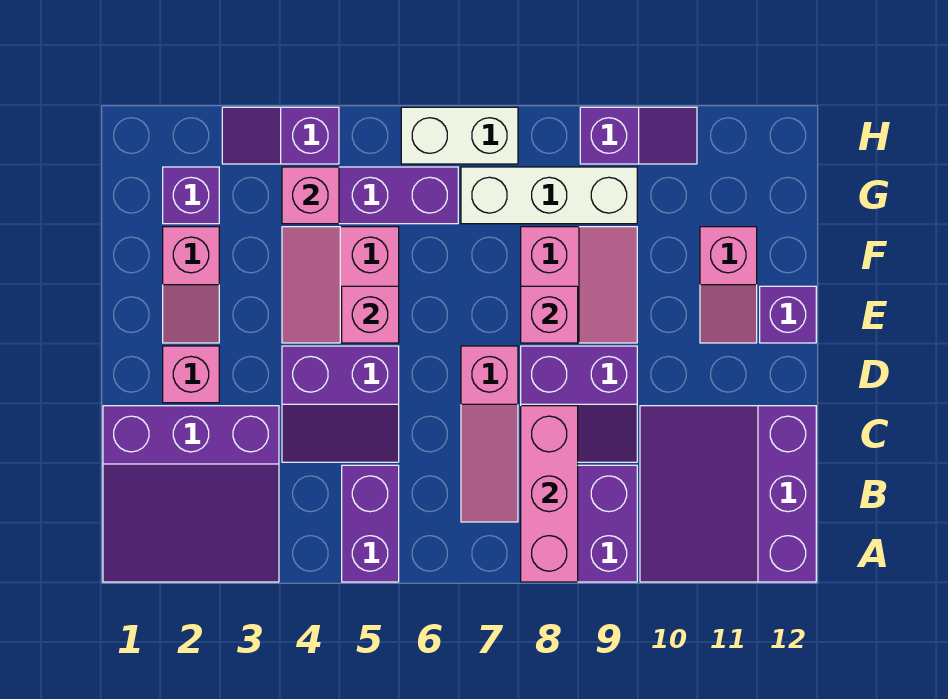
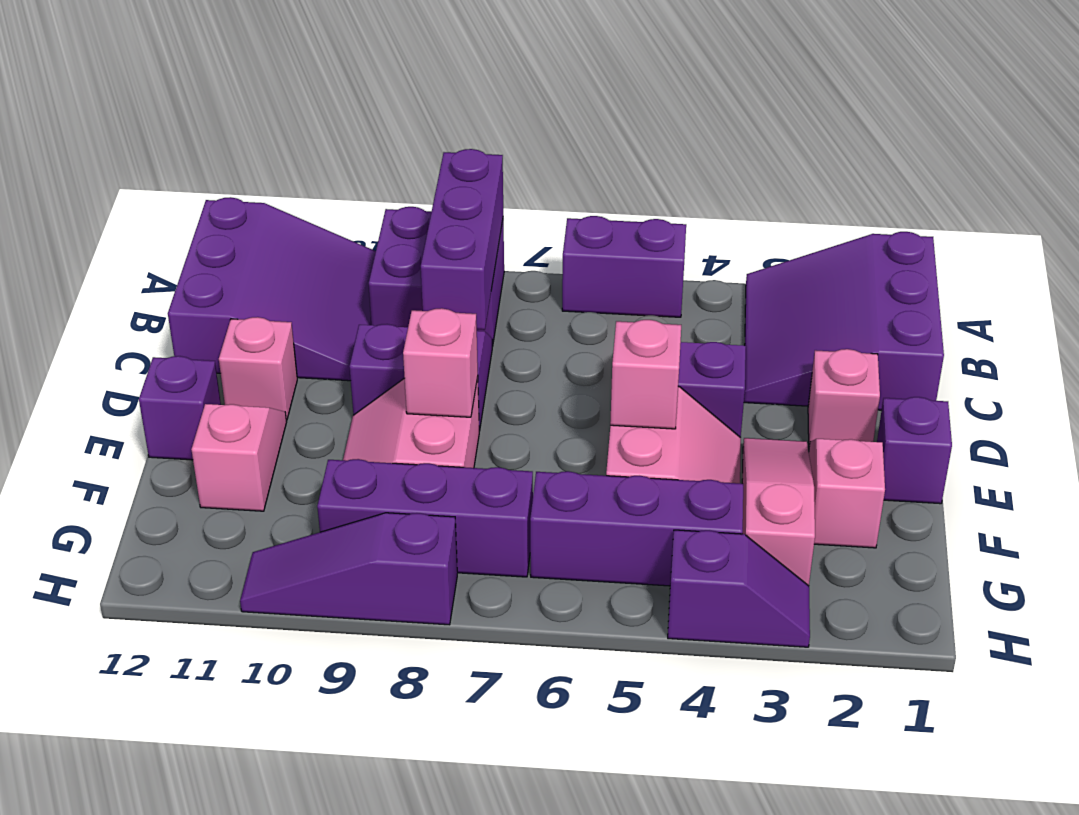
purple slope A1:C3 level 1 top C -> purple slope A1:C3 level 1 top 1
purple brick A5:B5 level 1 -> purple brick A5:A6 level 1
pink brick A8:C8 level 2 -> purple brick A8:C8 level 2
pink slope B7:D7 level 1 top D -> pink slope E3:G3 level 1 top G
purple brick G2 level 1 -> purple brick E1 level 1
pink brick G4 level 2 -> pink brick D11 level 1
white brick G7:G9 level 1 -> purple brick G7:G9 level 1
white brick H6:H7 level 1 -> none
purple slope H9:H10 level 1 top 9 -> purple slope H8:H10 level 1 top 8

